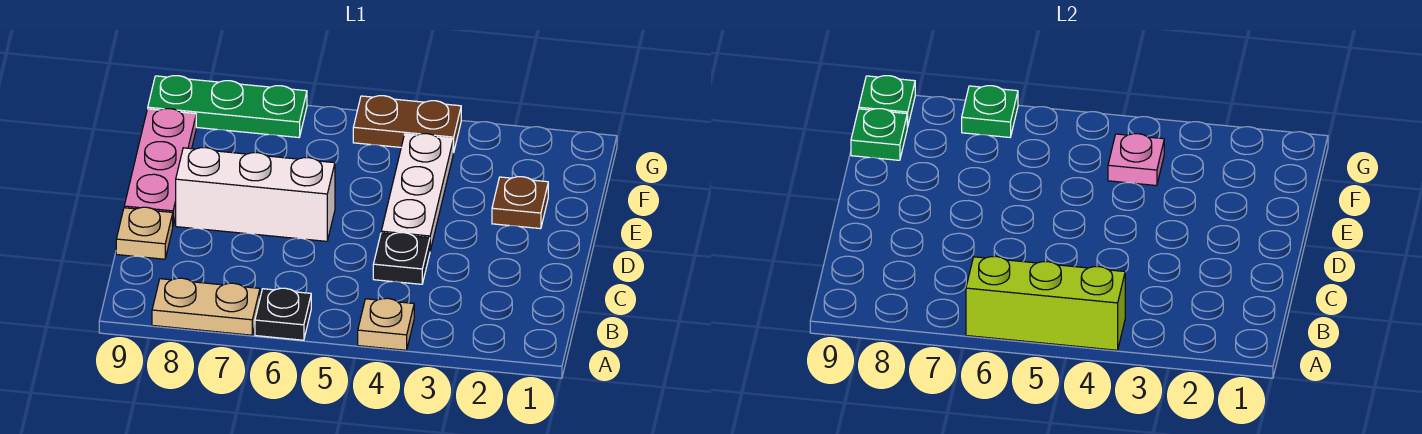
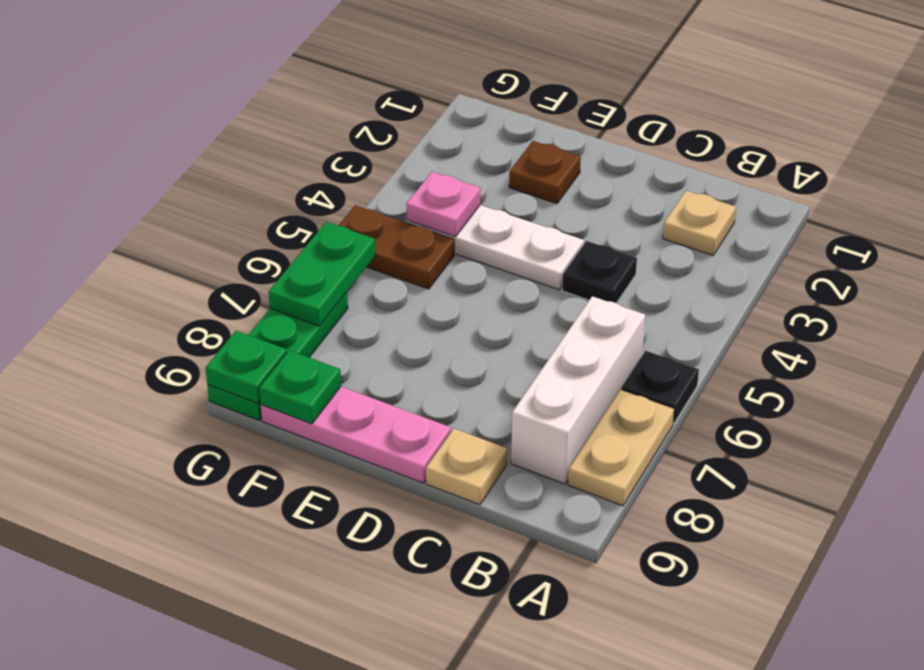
tan plate A4 level 1 -> tan plate B2 level 1
lime brick A4:A6 level 2 -> none
white brick D6:D8 level 1 -> white brick B6:B8 level 1
brown plate G4:G5 level 1 -> brown plate F5:G5 level 1
green plate G7 level 2 -> green plate G6:G7 level 2

